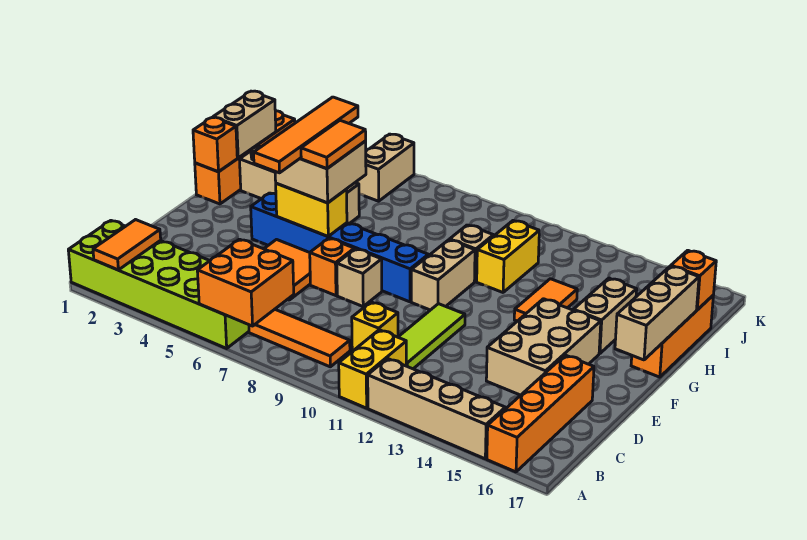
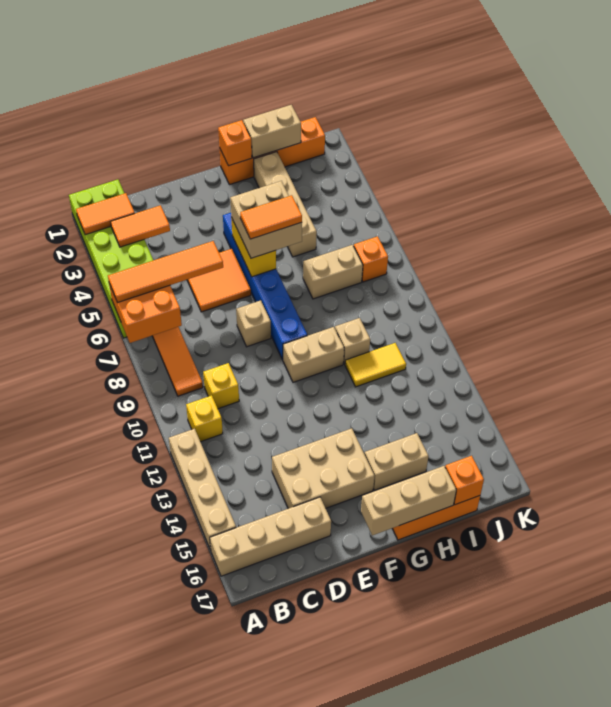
yellow brick A11:B11 level 1 -> yellow brick B11 level 1
orange brick A16:D16 level 1 -> tan brick A16:D16 level 1
lime tile C11:E11 level 1 -> none
orange tile E5:H5 level 4 -> orange tile A6:D6 level 3
orange brick E7 level 1 -> orange brick J7 level 1
orange tile G13:H13 level 1 -> orange tile B3:C3 level 2
yellow brick H11:I11 level 1 -> yellow tile H11:I11 level 1
tan brick J5:K5 level 1 -> tan brick H7:I7 level 1

